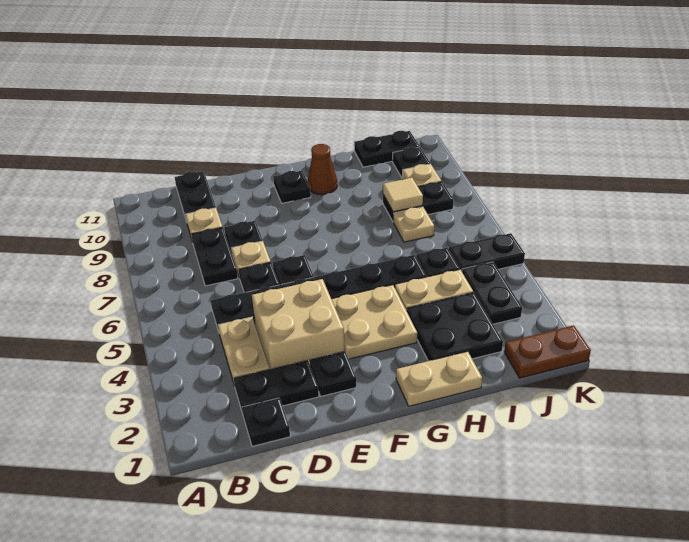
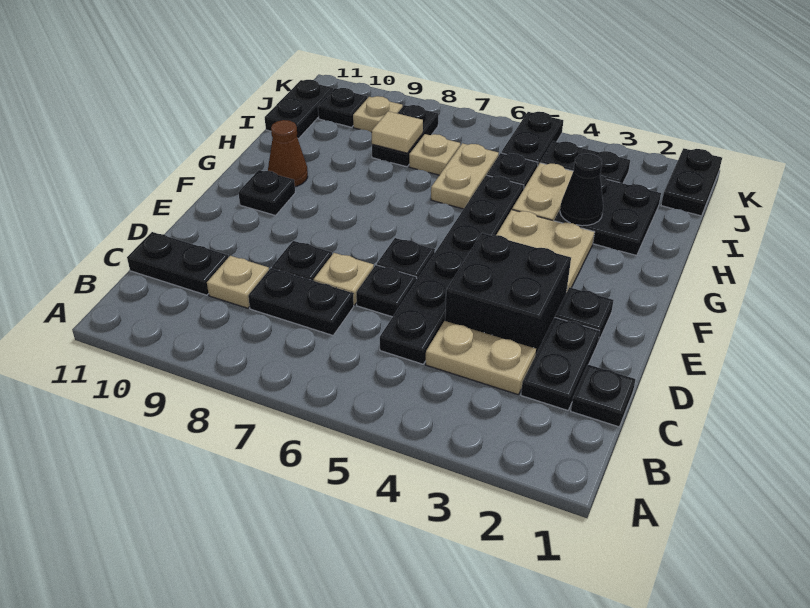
tan brick D3:E4 level 1 -> black brick D3:E4 level 1
tan plate G1:H1 level 1 -> tan plate H6:I6 level 1
none -> black cone H3 level 2
brown plate J1:K1 level 1 -> black plate J1:K1 level 1

